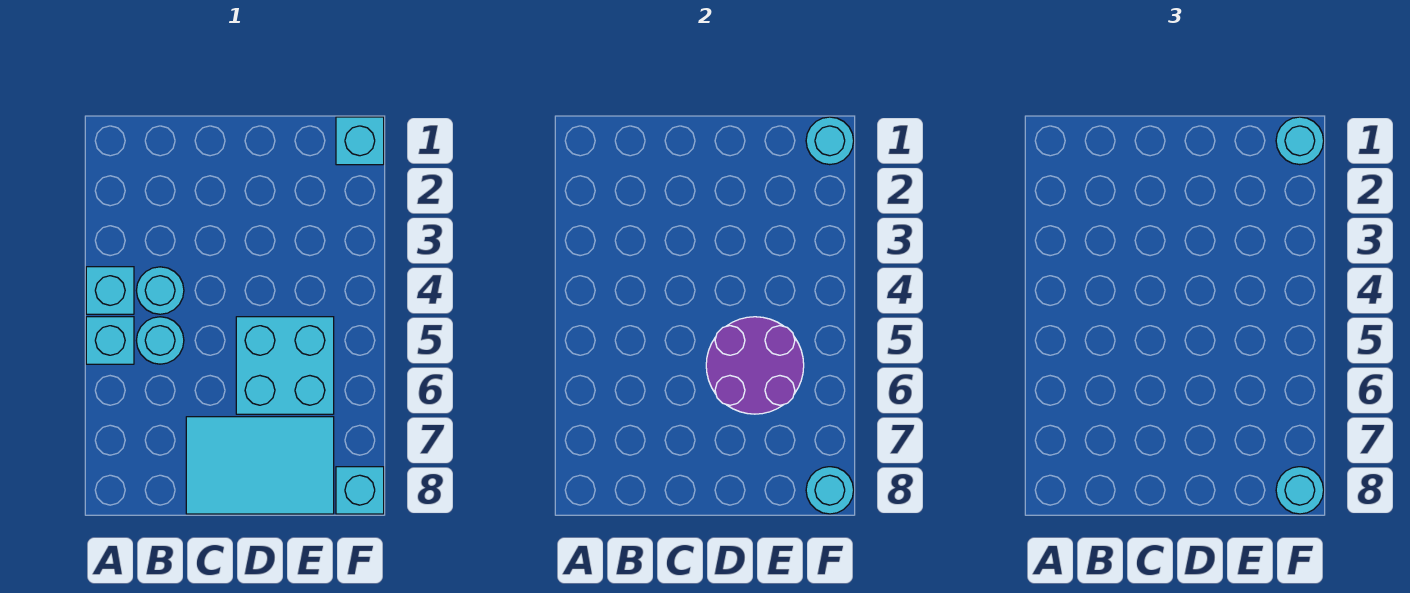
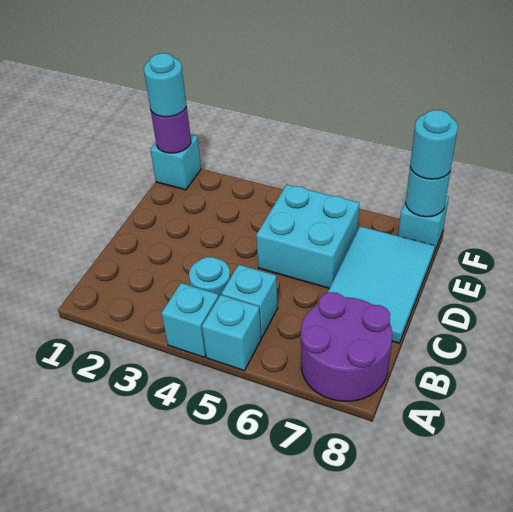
cyan round brick B5 level 1 -> cyan brick B5 level 1
purple round brick D5:E6 level 2 -> purple round brick A7:B8 level 1
cyan round brick F1 level 2 -> purple round brick F1 level 2

